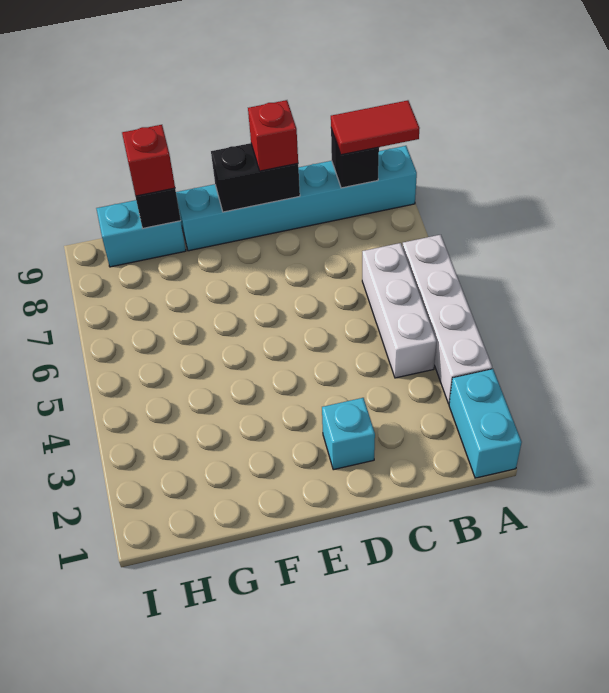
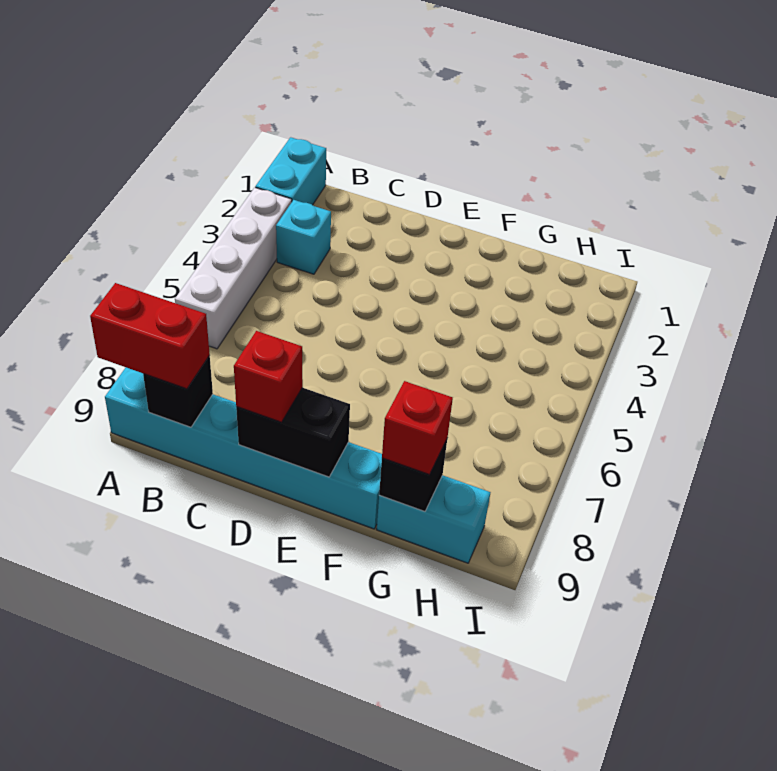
red tile A9:B9 level 3 -> red brick A9:B9 level 3
white brick B4:B6 level 1 -> none
cyan brick D2 level 1 -> cyan brick B3 level 1

